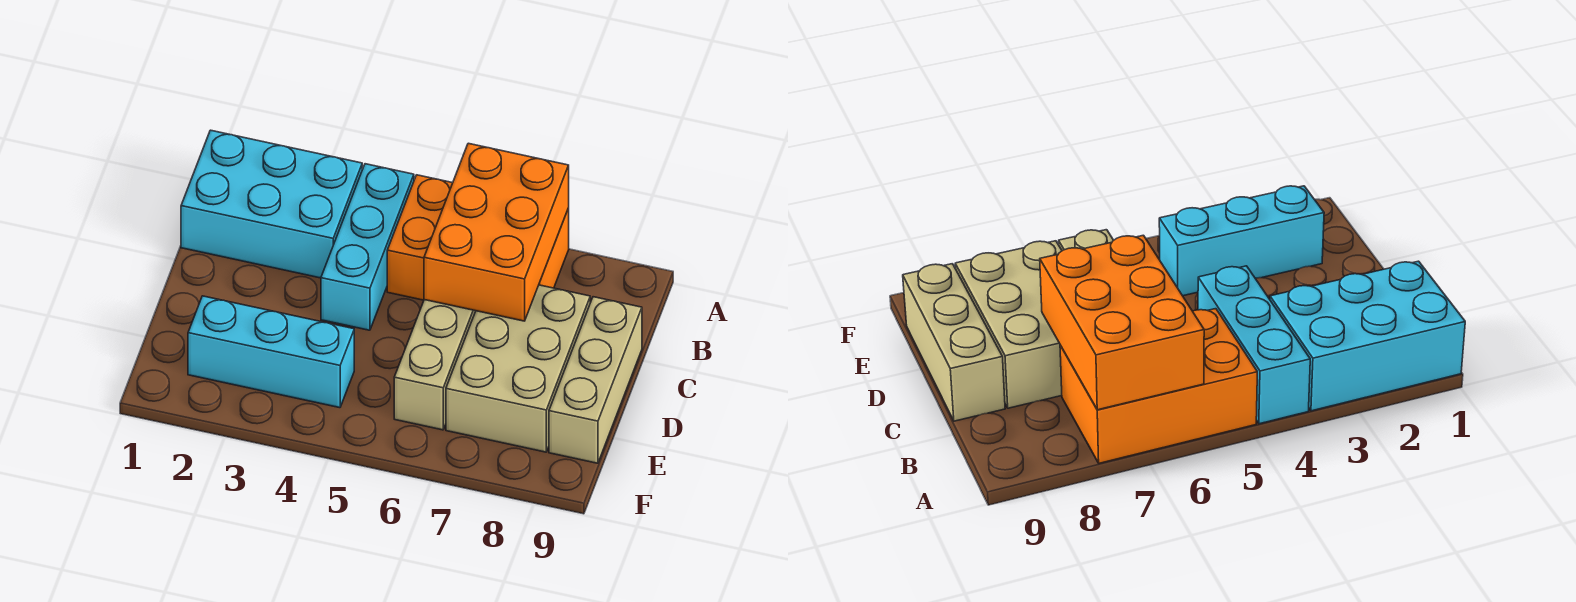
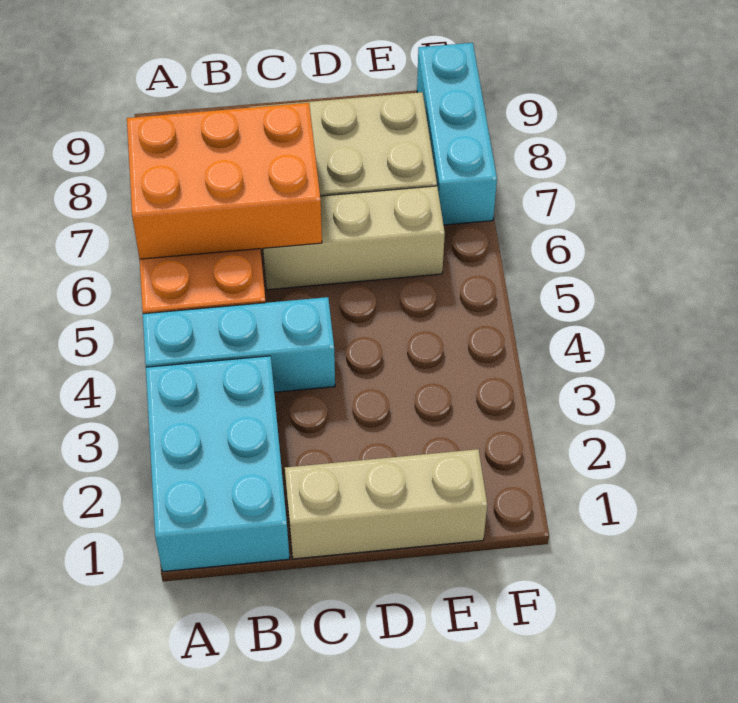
tan brick C9:E9 level 1 -> tan brick C1:E1 level 1
cyan brick E2:E4 level 1 -> cyan brick F7:F9 level 1

